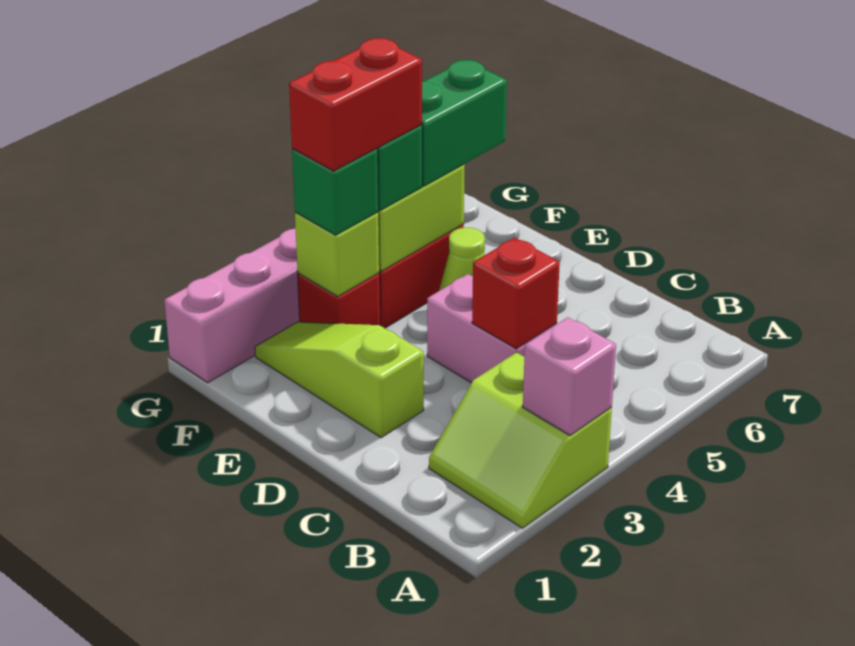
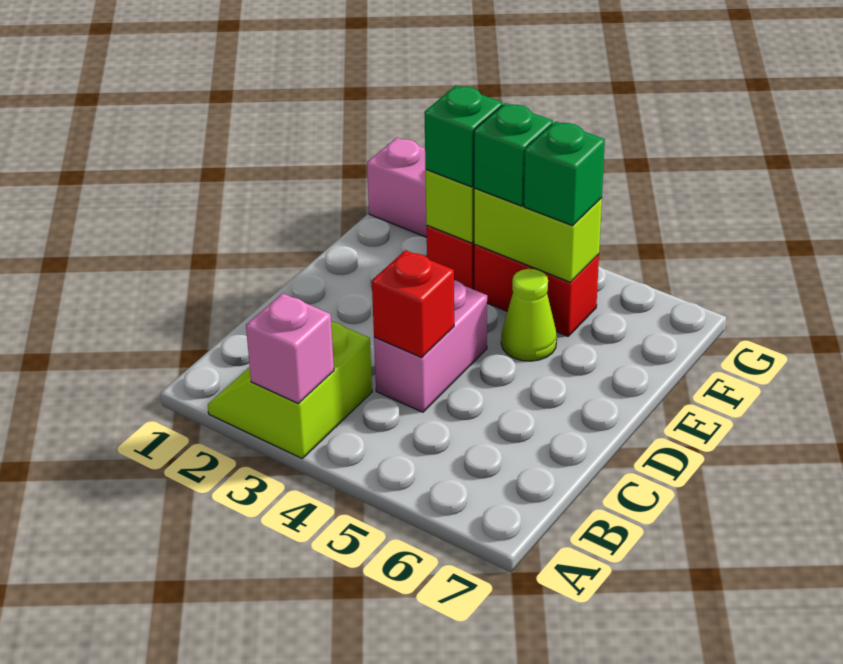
lime slope D2:F2 level 1 top D -> none
red brick F3:F4 level 4 -> none
green brick F5:F6 level 3 -> green brick F5 level 3

